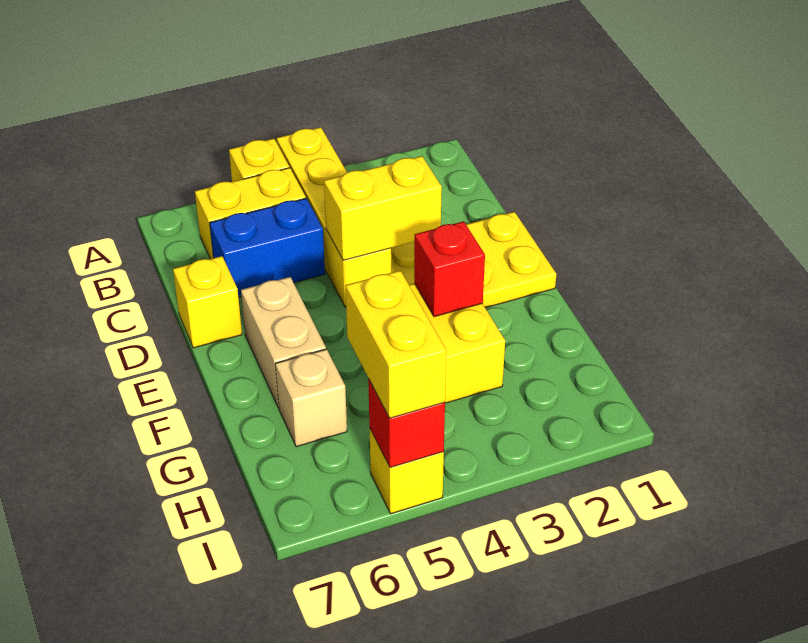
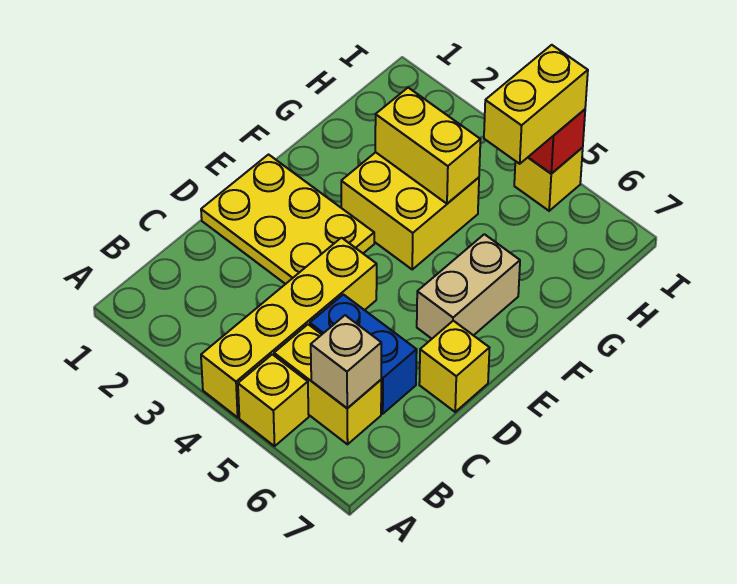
yellow brick D3:D4 level 2 -> yellow brick G3:G4 level 2
red brick F3 level 2 -> none
tan brick G6 level 1 -> tan brick B6 level 2

